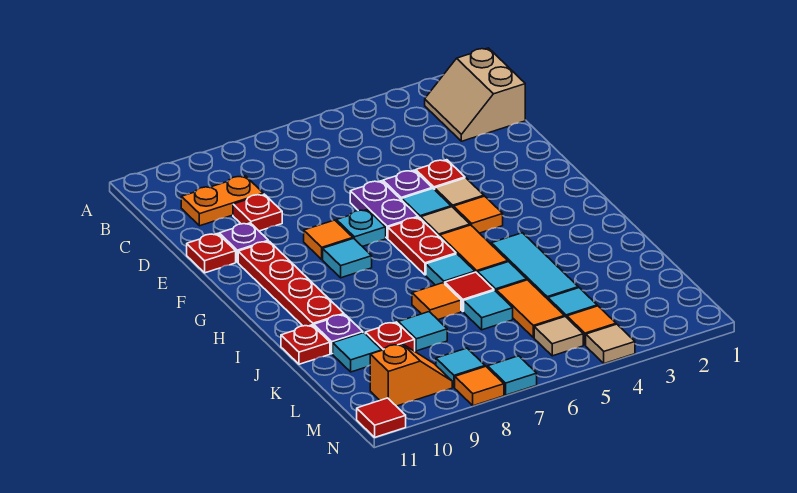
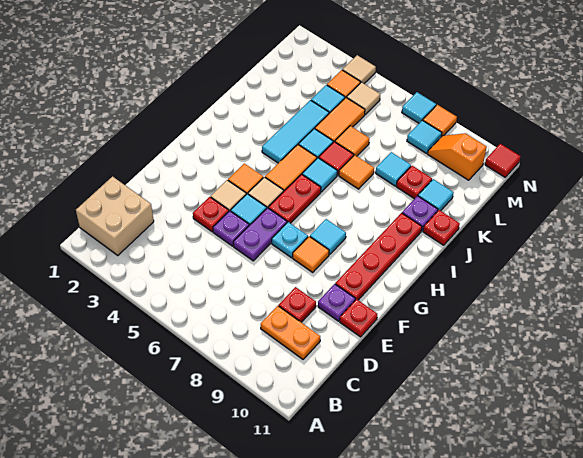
tan slope B1:C2 level 1 top 1 -> tan brick B1:C2 level 1
cyan tile K6 level 1 -> orange tile K6 level 1

